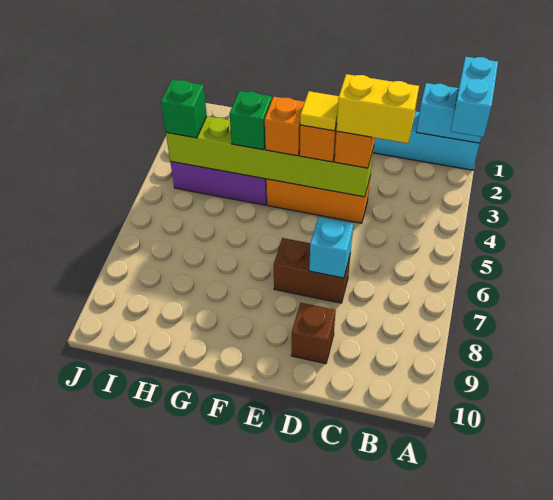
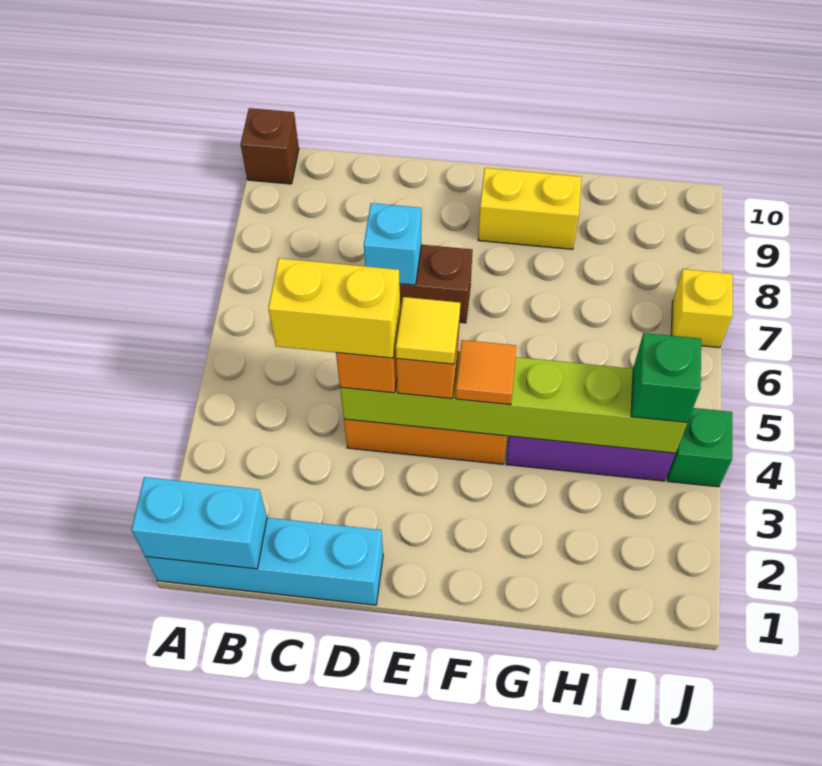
cyan brick A1:A2 level 3 -> none
brown brick D9 level 1 -> brown brick A10 level 1
orange brick F4 level 3 -> orange tile F4 level 3
none -> yellow brick F9:G9 level 1
green brick G4 level 3 -> green brick J4 level 1
none -> yellow brick J7 level 1

